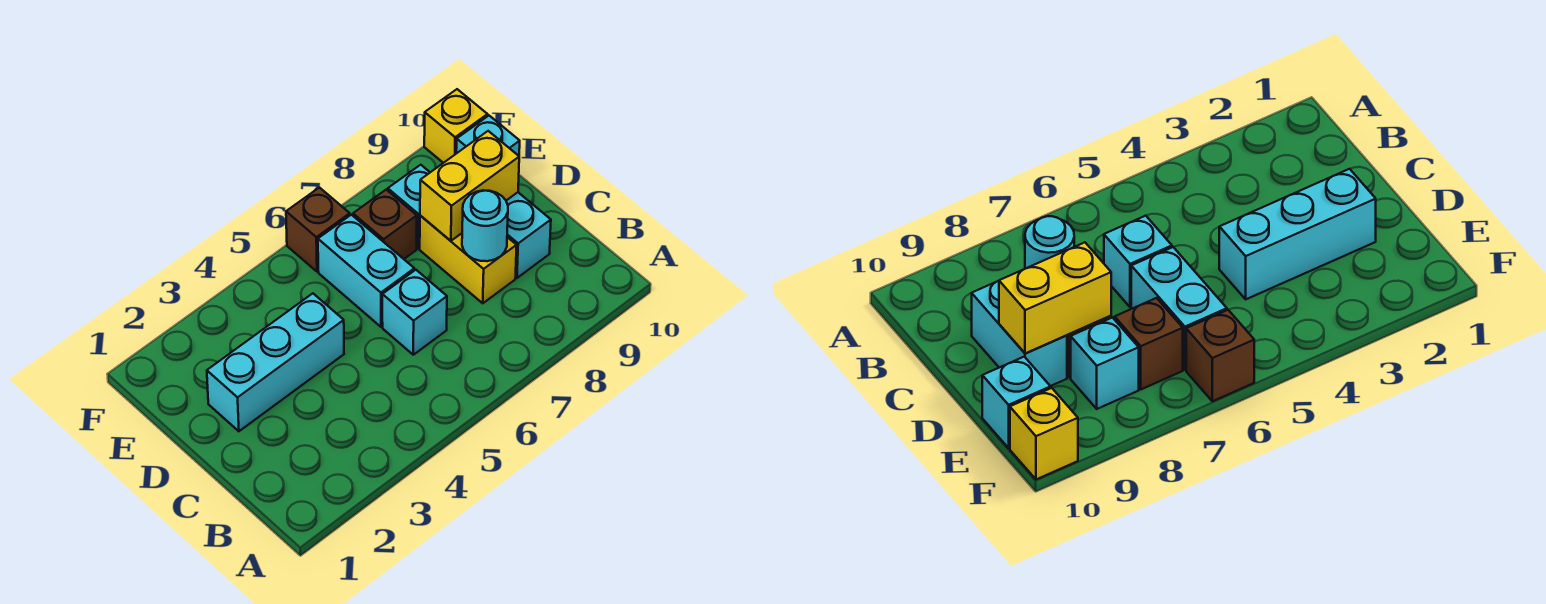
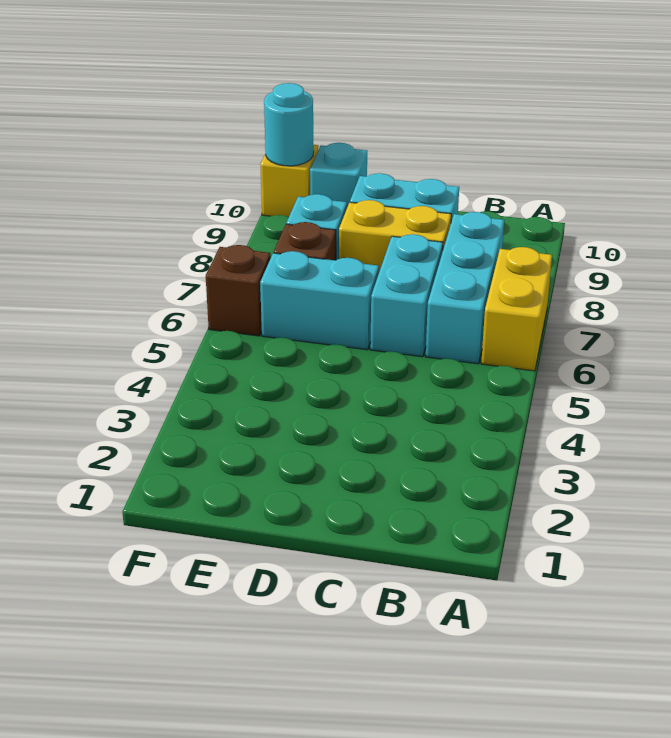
cyan brick C6 level 1 -> cyan brick C6:C7 level 1
cyan round brick C8 level 2 -> cyan round brick F10 level 2
cyan brick D2:D4 level 1 -> cyan brick B6:B8 level 1
yellow brick D8:D9 level 2 -> yellow brick A6:A7 level 1

